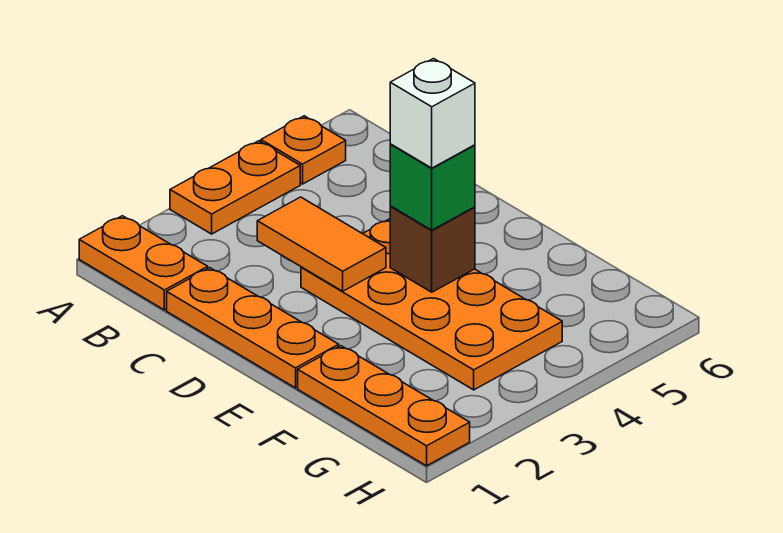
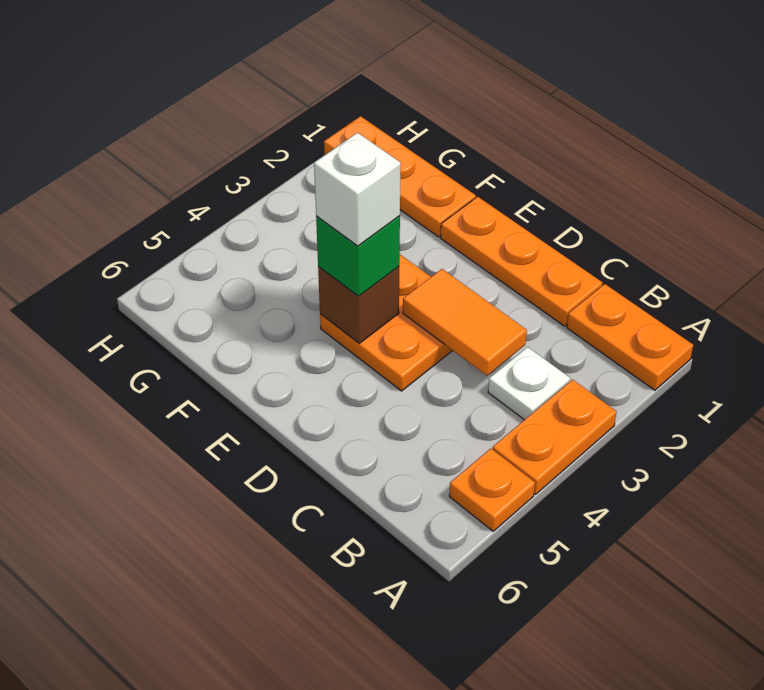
none -> white plate B3 level 1
orange plate D3:G4 level 1 -> orange plate D3:E4 level 1

